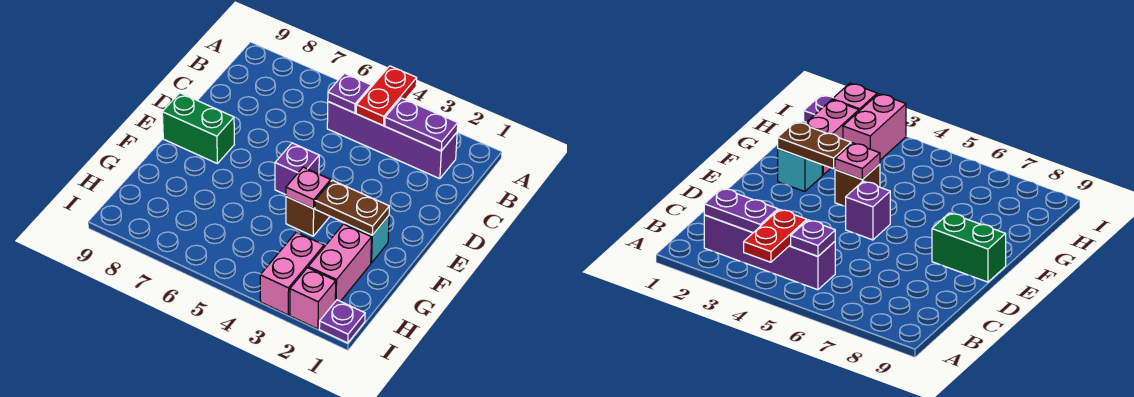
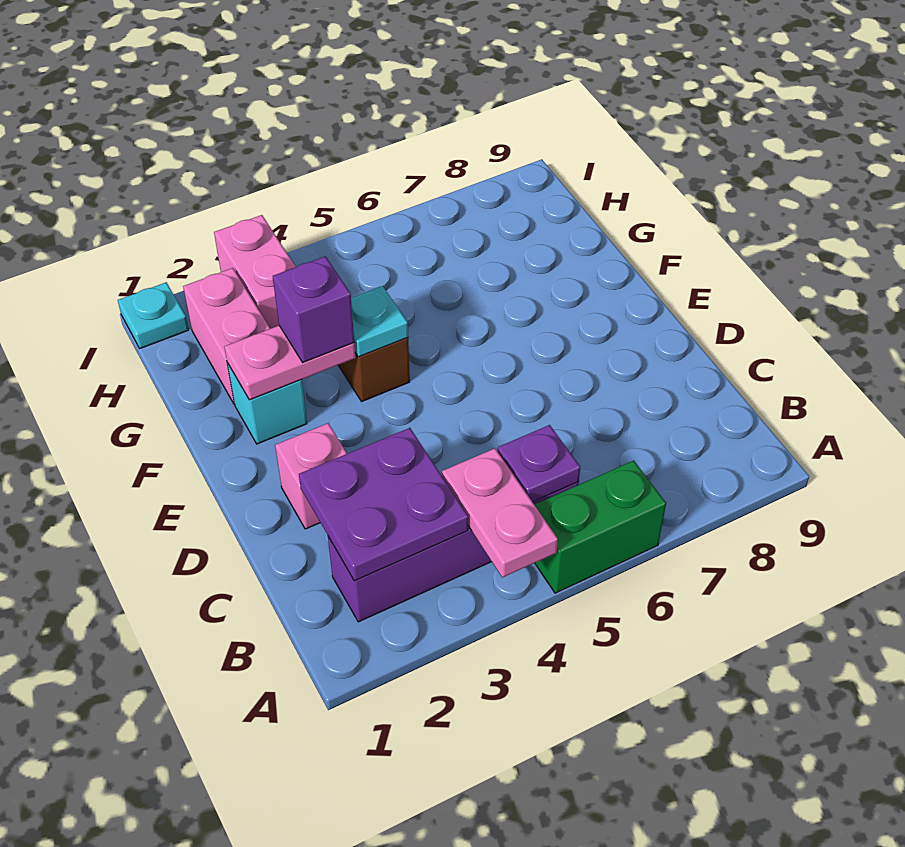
red plate A4:B4 level 2 -> pink plate A4:B4 level 2
purple plate B2:B3 level 2 -> purple plate B2:C3 level 2
purple brick E5 level 1 -> purple brick F3 level 3
green brick E8:E9 level 1 -> green brick A5:A6 level 1
brown plate F2:F3 level 2 -> pink plate F2:F3 level 2
pink plate F4 level 2 -> cyan plate F4 level 2
purple plate I1 level 1 -> cyan plate I1 level 1
pink brick I2 level 1 -> pink brick D2 level 1

